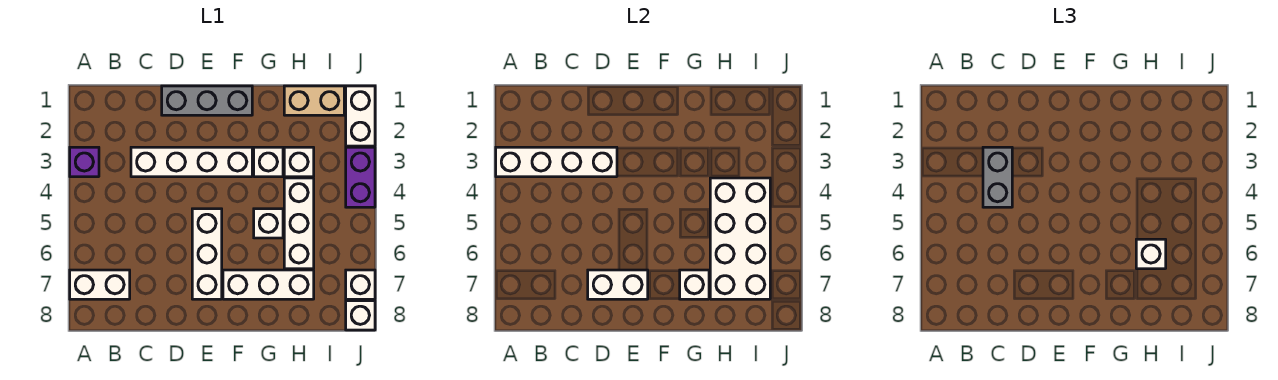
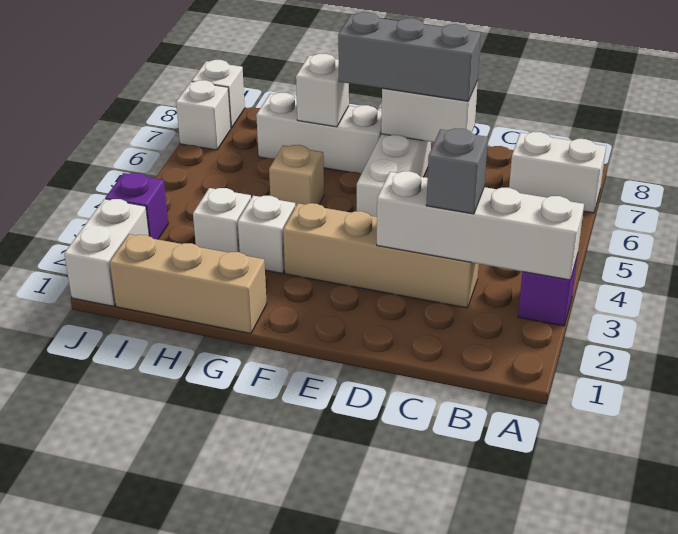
white brick C3:F3 level 1 -> tan brick C3:F3 level 1
grey brick C3:C4 level 3 -> grey brick C3 level 3
grey brick D1:F1 level 1 -> grey brick D7:F7 level 3
white brick G5 level 1 -> tan brick G5 level 1
tan brick H1:I1 level 1 -> tan brick G1:I1 level 1
white brick H4:H6 level 1 -> none
white brick H4:I7 level 2 -> none
white brick H6 level 3 -> none
purple brick J3:J4 level 1 -> purple brick J3 level 1

